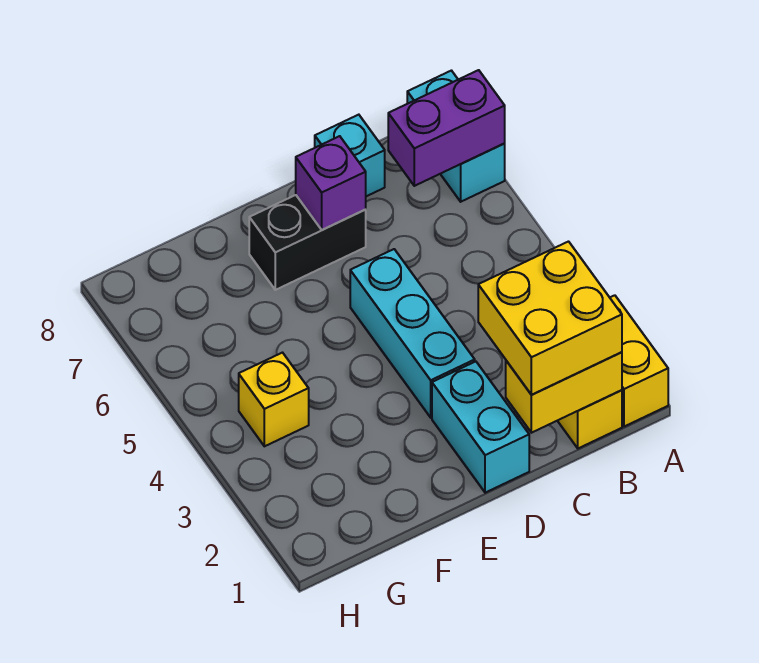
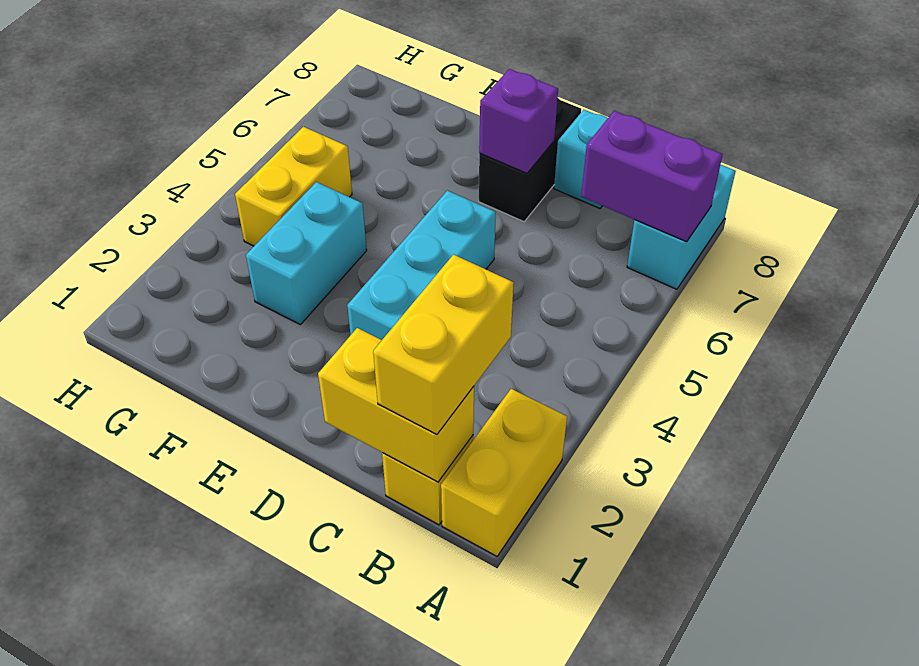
yellow brick B1:C2 level 3 -> yellow brick B1:B2 level 3
cyan brick D1:D2 level 1 -> cyan brick F3:F4 level 1
black brick D7:E7 level 1 -> black brick D7:D8 level 1
yellow brick G4 level 1 -> yellow brick G4:G5 level 1

